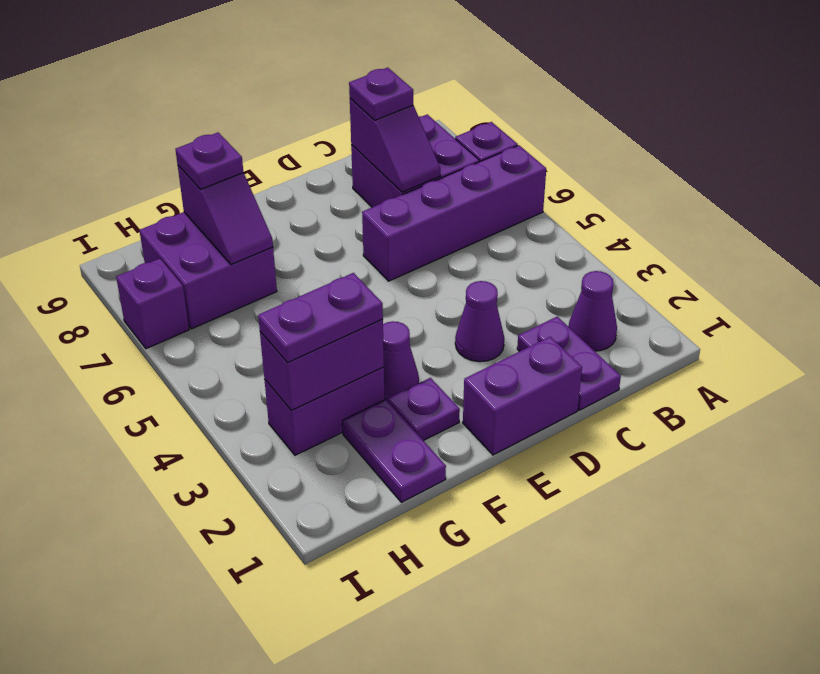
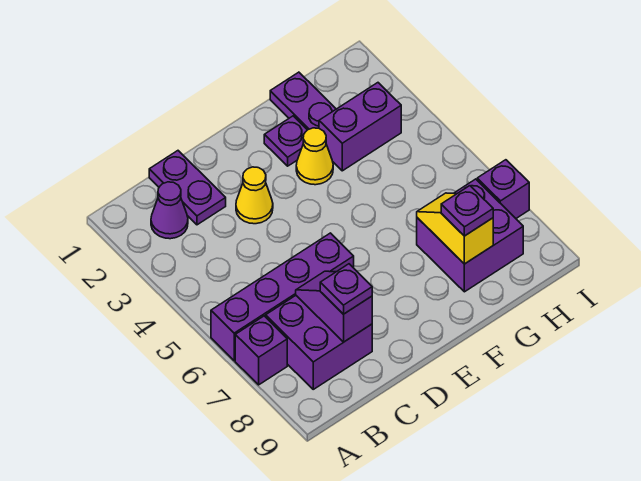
purple brick D1:E1 level 1 -> none
purple cone D3 level 1 -> yellow cone D3 level 1
purple cone F3 level 1 -> yellow cone F3 level 1
purple brick G3:H3 level 2 -> none
purple plate G3:H3 level 3 -> none
purple slope G7:G8 level 2 top 8 -> yellow slope G7:G8 level 2 top 8

